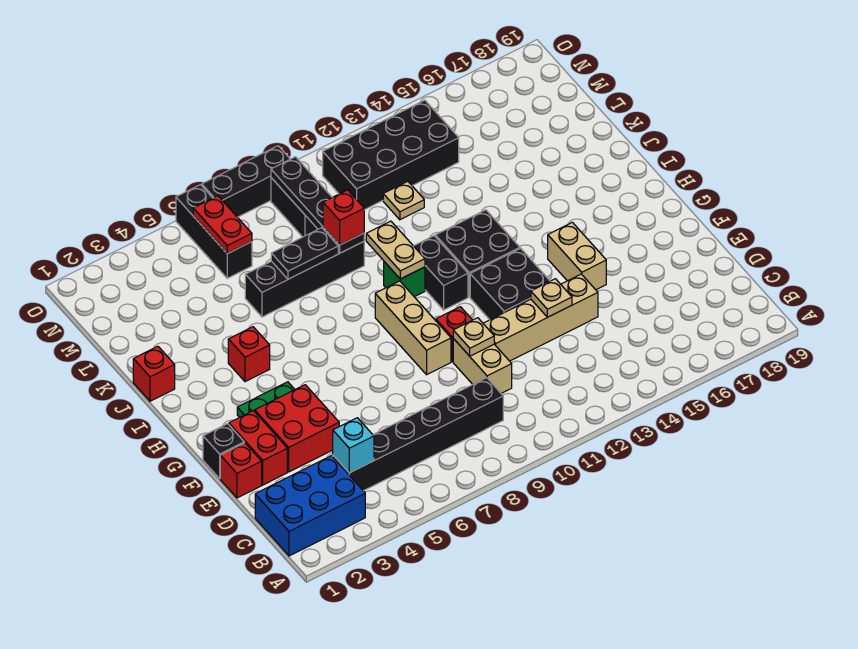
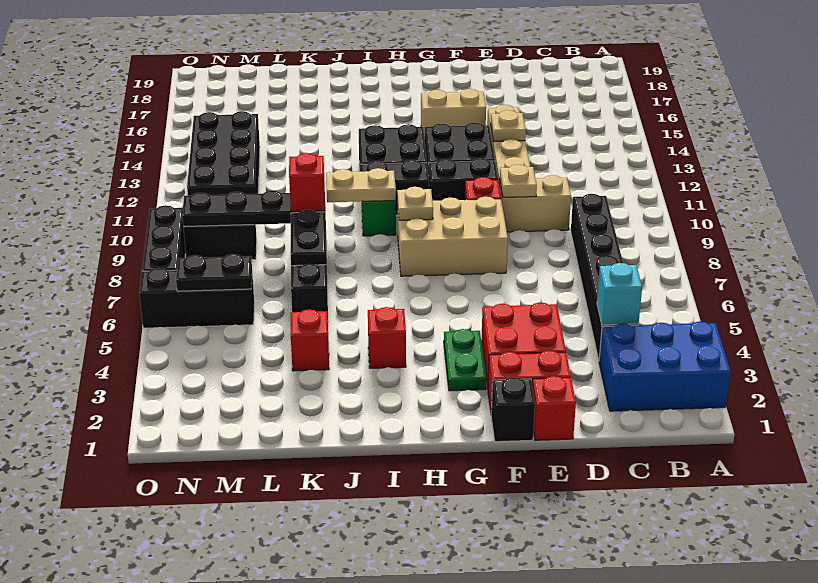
blue brick B1:C3 level 1 -> blue brick A2:C3 level 1
tan brick F9:H9 level 1 -> tan brick F8:H9 level 1
none -> black brick F11:G11 level 1
red brick J1 level 1 -> red brick K4 level 1
tan plate L12 level 1 -> tan plate H9 level 2
red plate M6:N6 level 2 -> black plate M6:N6 level 2

